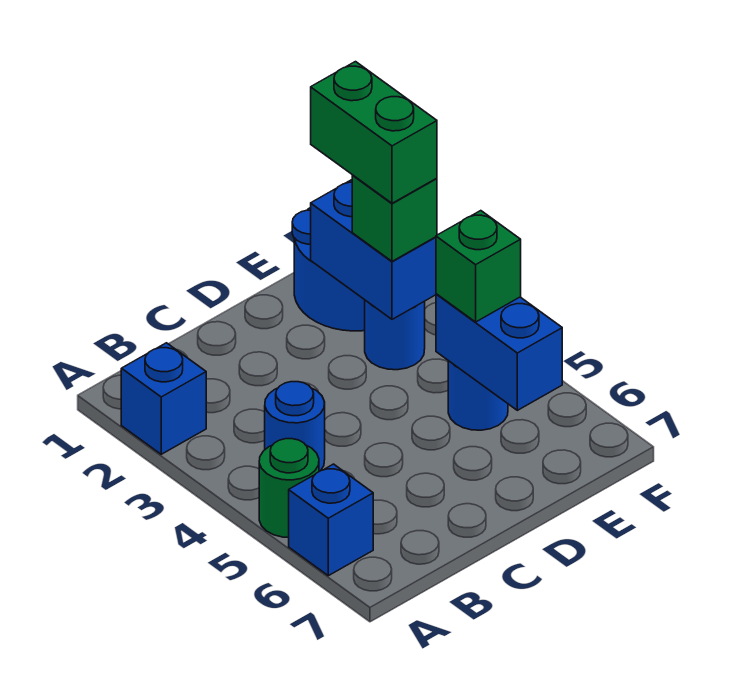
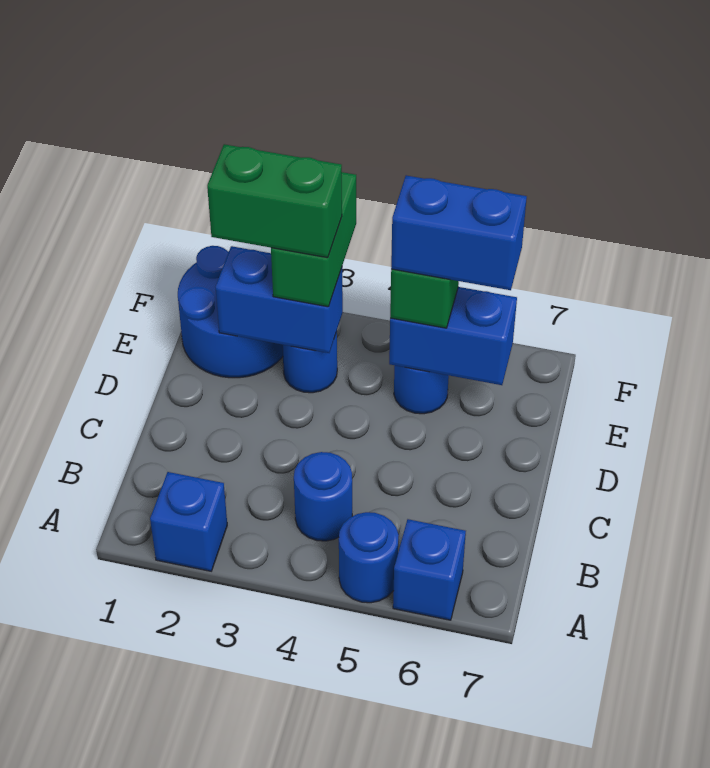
green round brick A5 level 1 -> blue round brick A5 level 1
green brick E3 level 3 -> green brick E3:F3 level 3
none -> blue brick E5:E6 level 4

